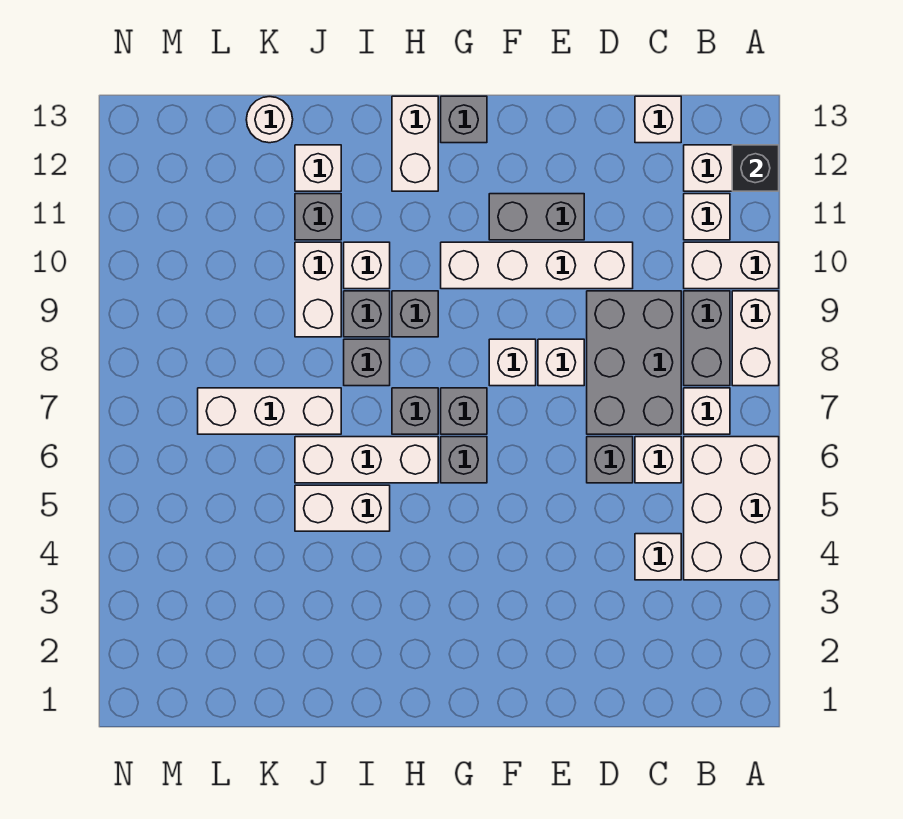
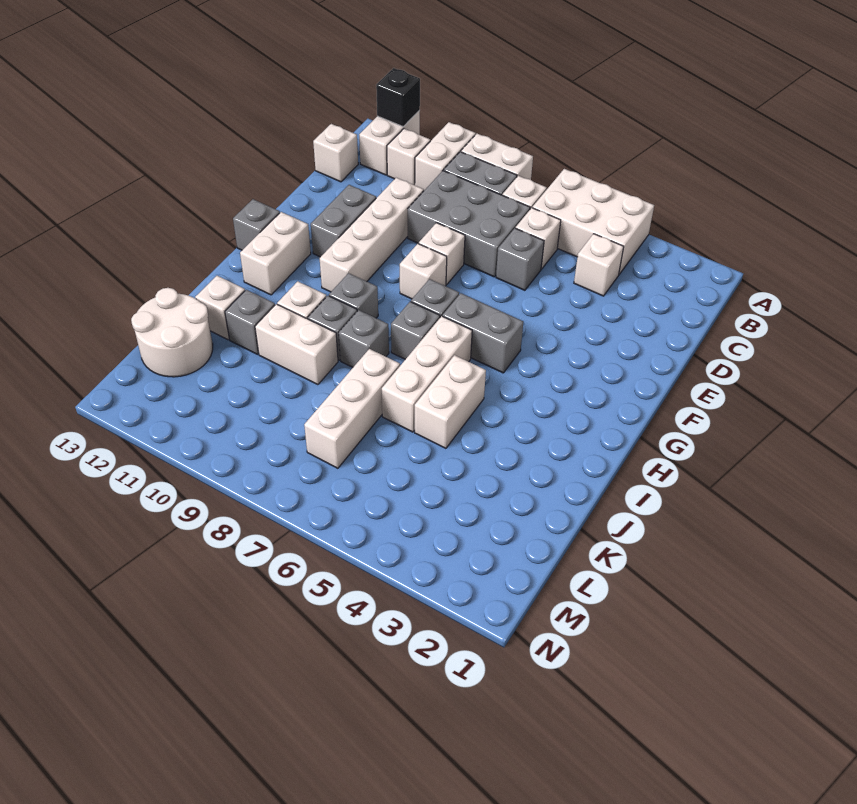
grey brick G6 level 1 -> grey brick G5:G6 level 1
white brick H12:H13 level 1 -> white brick G12:H12 level 1
white round brick K13 level 1 -> white round brick K12:L13 level 1

